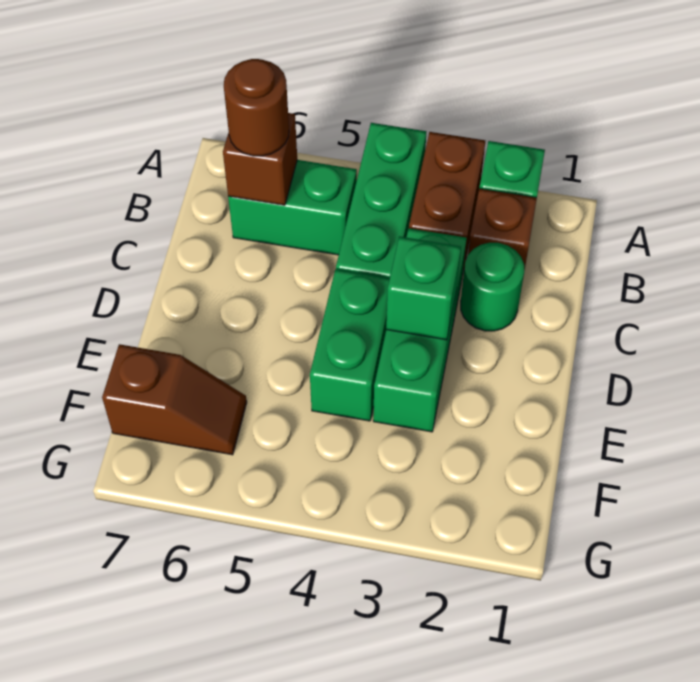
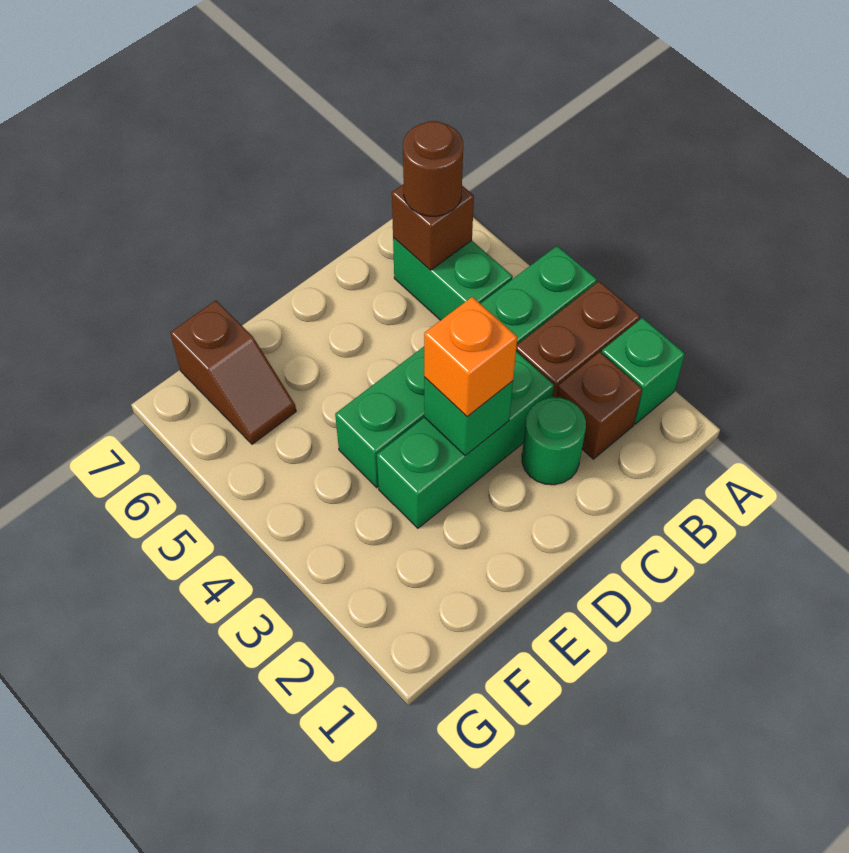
none -> orange brick D3 level 3

